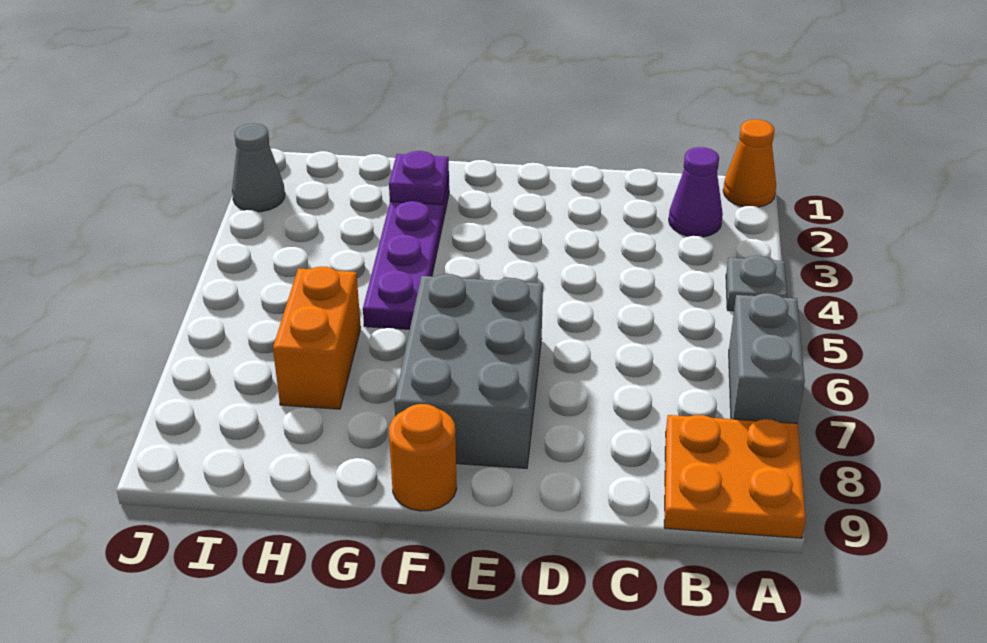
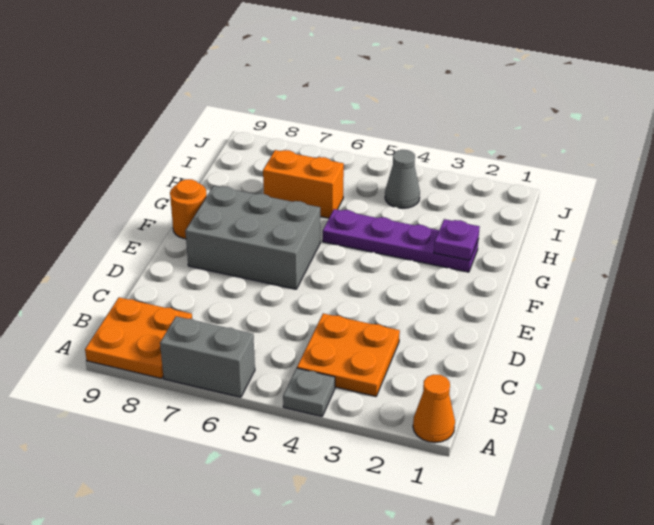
purple cone B2 level 1 -> none
none -> orange plate B3:C4 level 1
grey cone J2 level 1 -> grey cone I4 level 1

